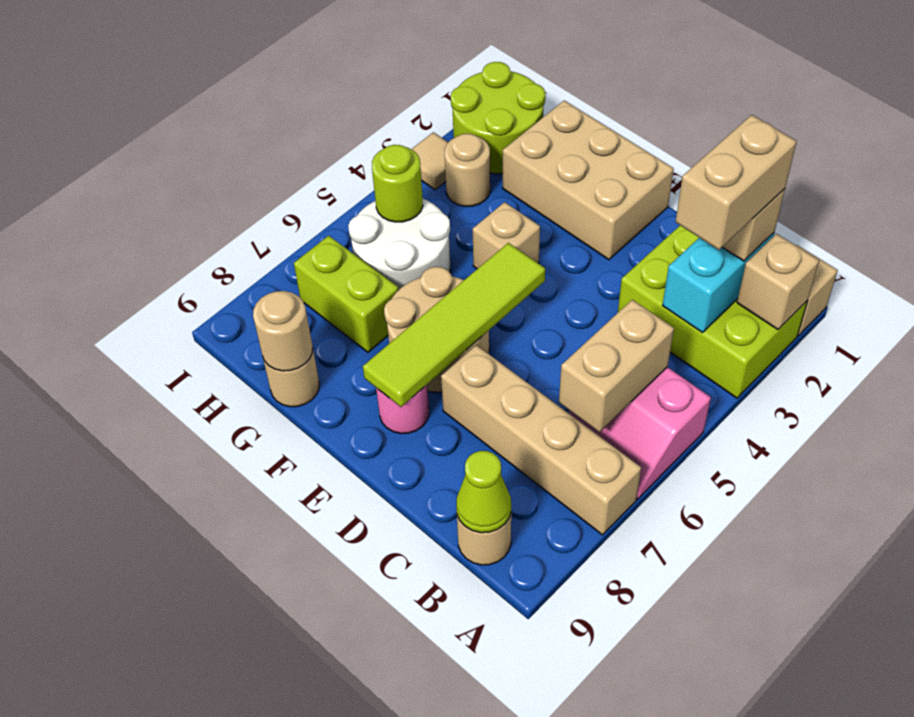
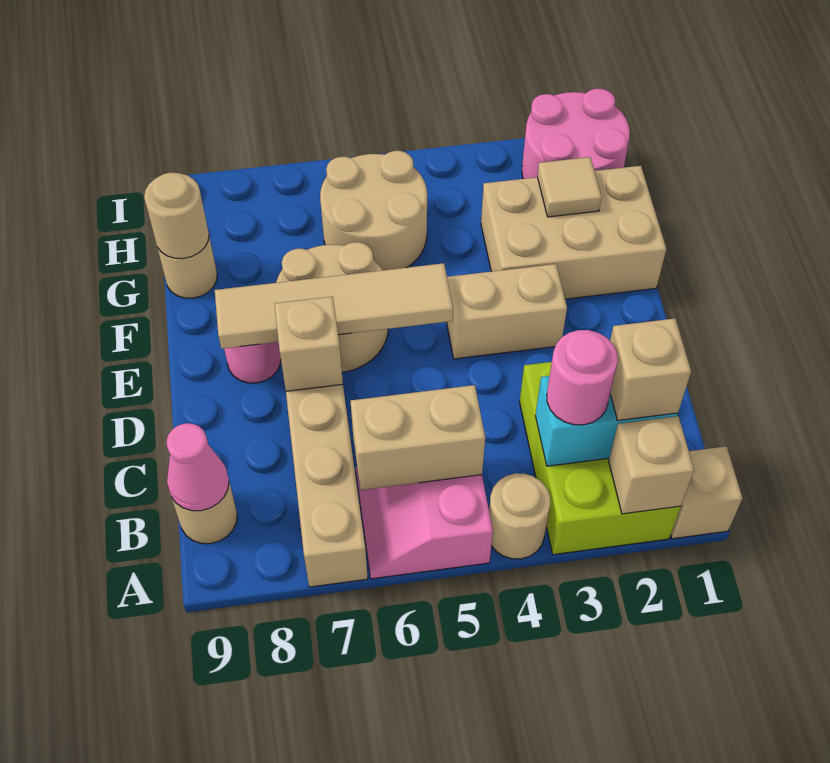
tan brick B2:B3 level 4 -> tan brick E3:E4 level 1
none -> pink round brick B3 level 3
lime cone B9 level 2 -> pink cone B9 level 2
tan brick E1:G2 level 1 -> tan brick F1:G3 level 1
lime tile E5:E8 level 2 -> tan tile E5:E8 level 2
tan brick F4 level 1 -> tan brick D7 level 2
white round brick G5:H6 level 1 -> tan round brick G5:H6 level 1
lime brick G7:H7 level 1 -> none
lime round brick H1:I2 level 1 -> pink round brick H1:I2 level 1
tan round brick H3 level 1 -> tan round brick A4 level 1
lime round brick H5 level 2 -> none
tan tile I3 level 1 -> tan tile G2 level 2

